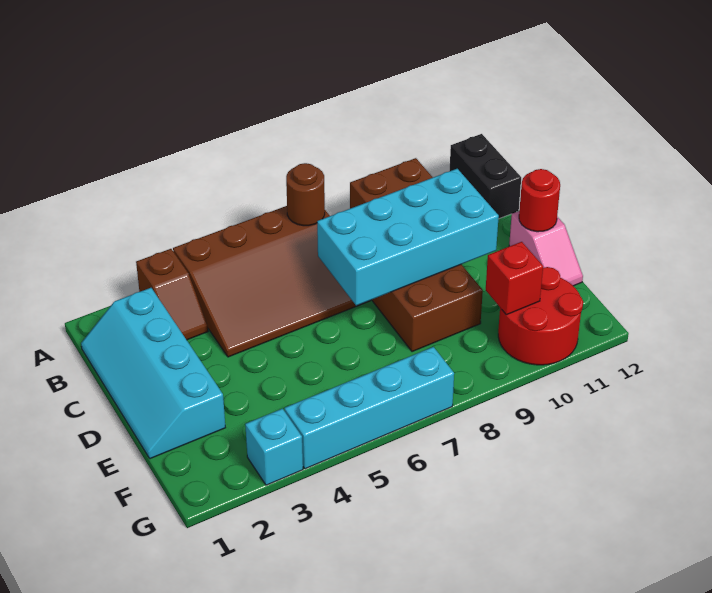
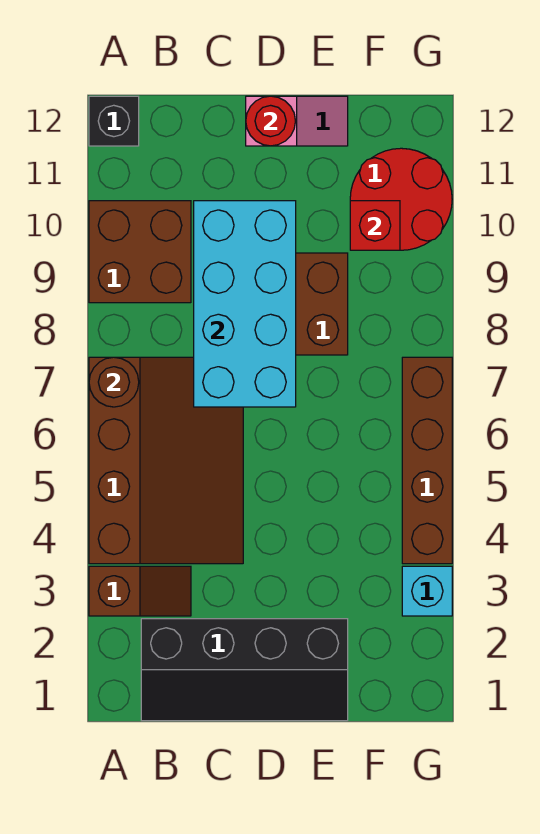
black brick A12:B12 level 1 -> black brick A12 level 1
cyan slope B1:E2 level 1 top 2 -> black slope B1:E2 level 1 top 2
cyan brick G4:G7 level 1 -> brown brick G4:G7 level 1

